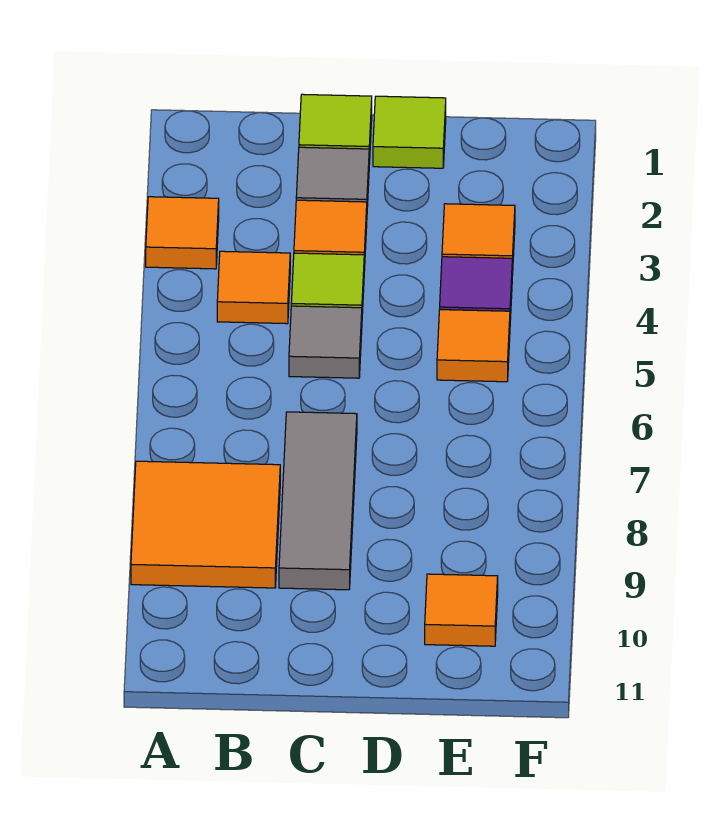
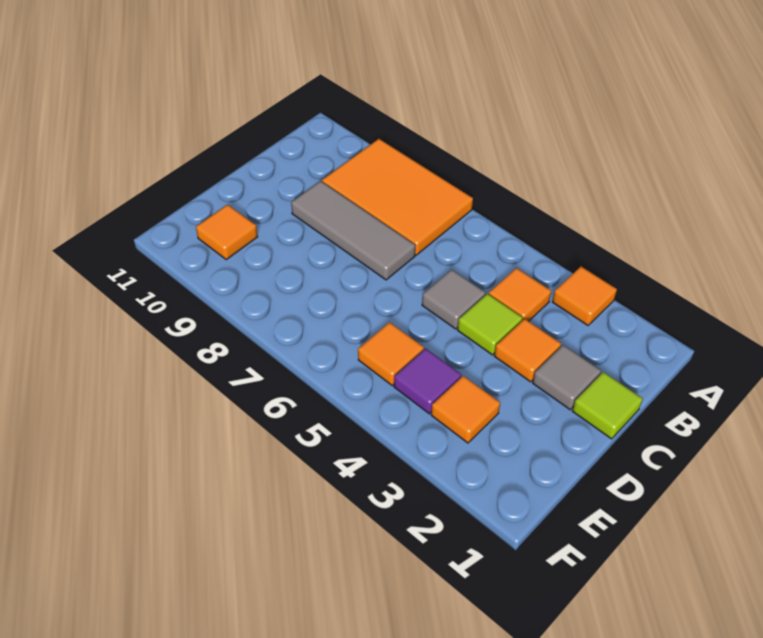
orange tile A8:B9 level 1 -> orange tile A7:B9 level 1
lime tile D1 level 1 -> none

